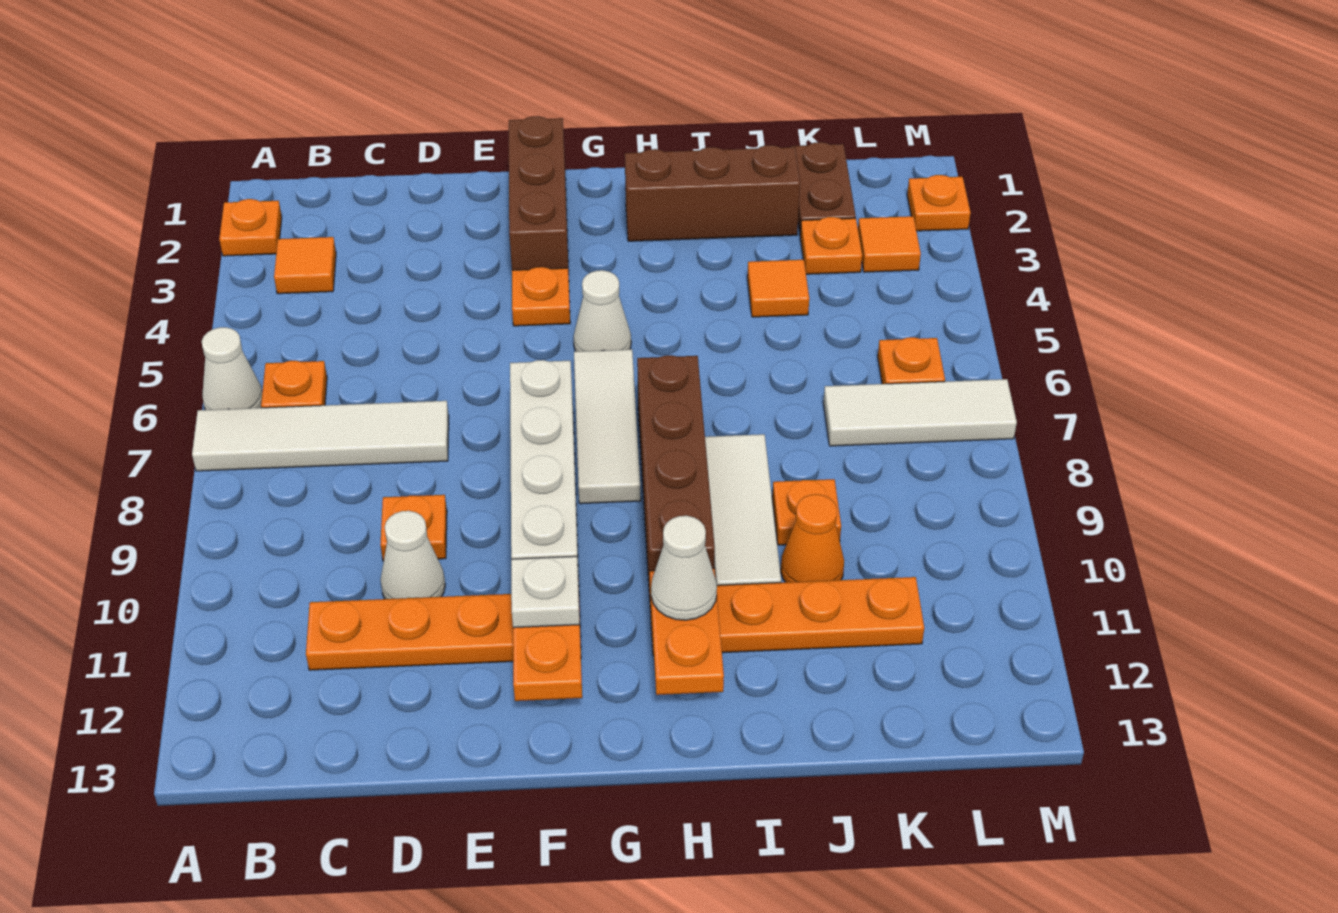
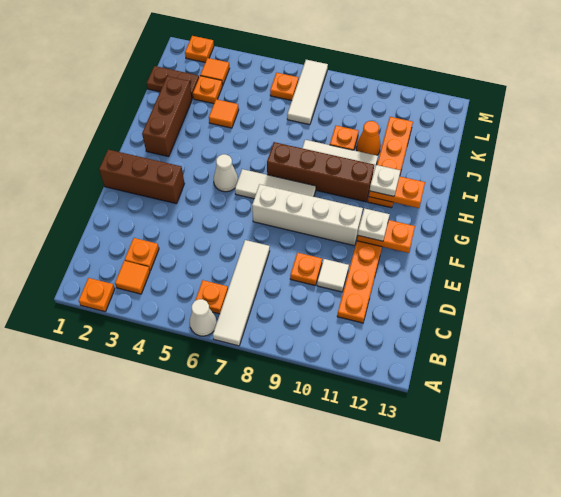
white cone D10 level 1 -> white tile D10 level 1
orange plate F4 level 1 -> orange plate C3 level 1
white cone H11 level 3 -> white plate H11 level 3

